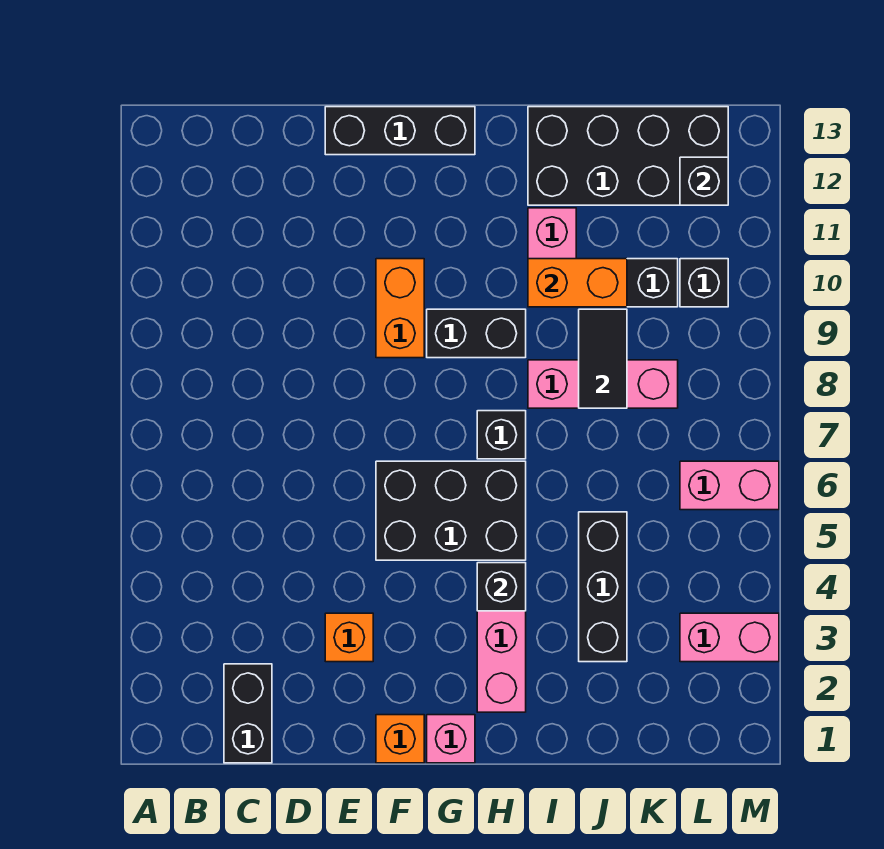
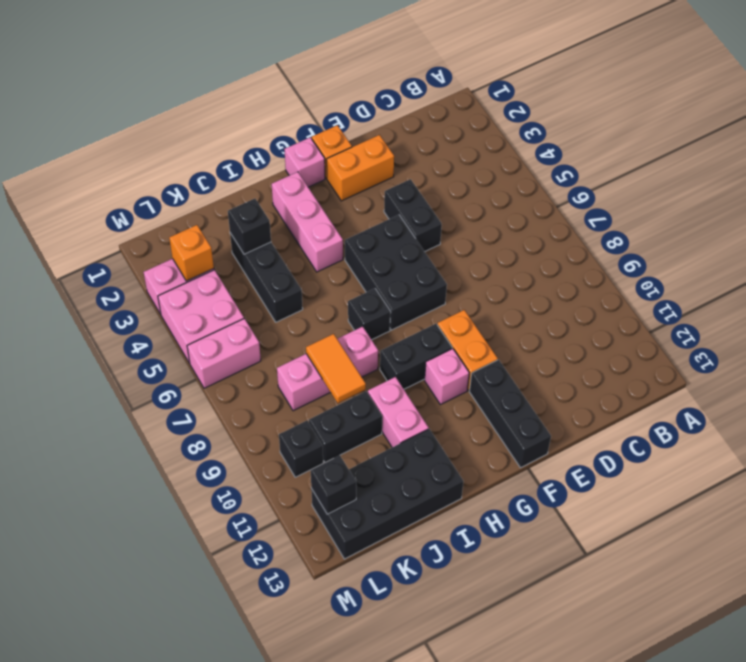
black brick C1:C2 level 1 -> black brick E4:E5 level 1
orange brick E3 level 1 -> orange brick L3 level 2
black brick E13:G13 level 1 -> black brick F11:F13 level 1
black brick F5:H6 level 1 -> black brick F5:G7 level 1
none -> pink brick G10 level 1
black brick H4 level 2 -> black brick J3 level 2
orange brick I10:J10 level 2 -> orange brick E2:F2 level 1
black tile J8:J9 level 2 -> orange tile J8:J9 level 2
none -> pink brick L4:M5 level 1

